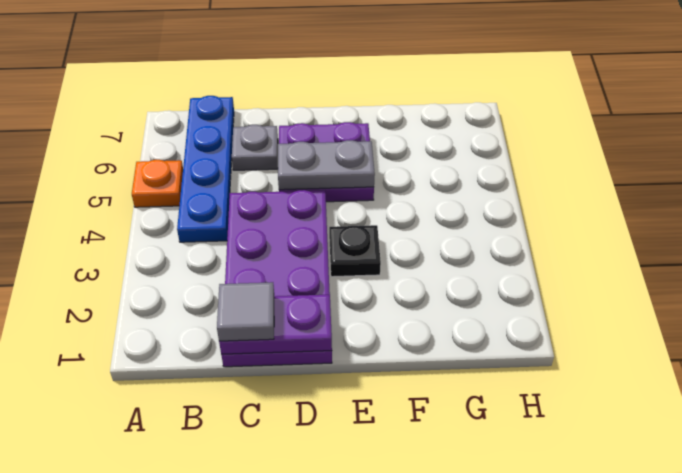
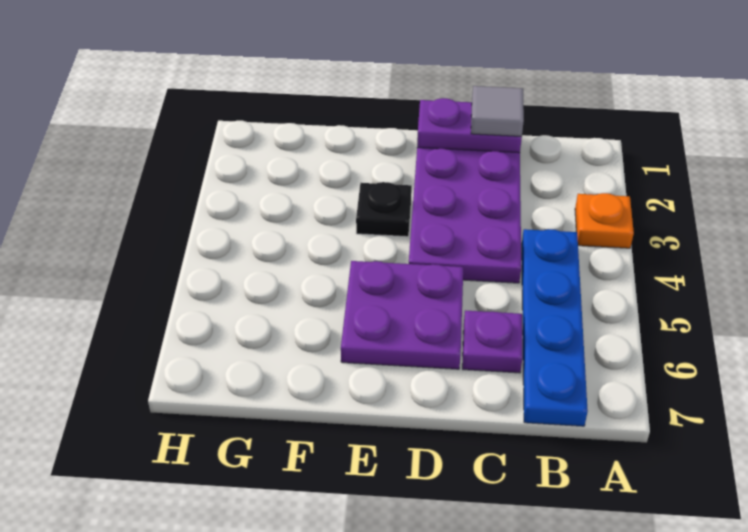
orange plate A5 level 1 -> orange plate A3 level 1
grey plate C6 level 1 -> purple plate C6 level 1
grey plate D5:E5 level 2 -> none

